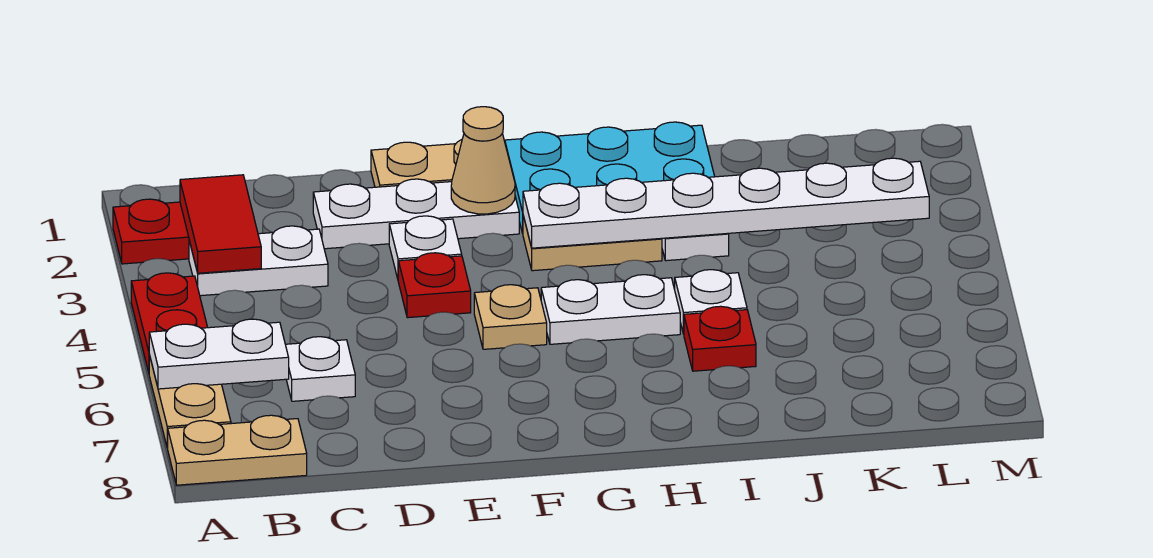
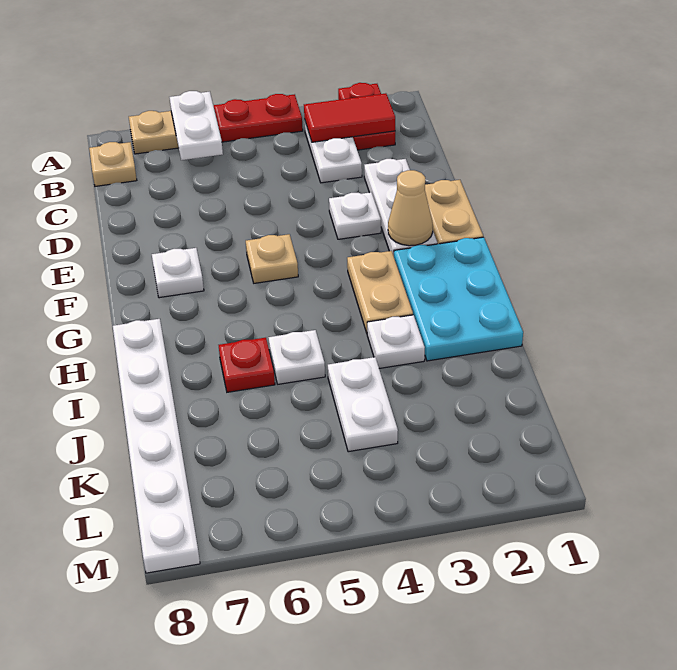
tan plate A8:B8 level 1 -> tan plate B8 level 1
white plate C6 level 1 -> white plate F7 level 1
red plate E4 level 1 -> none
white plate G3:L3 level 2 -> white plate H8:M8 level 1
white plate G5:H5 level 1 -> white plate J4:K4 level 1

